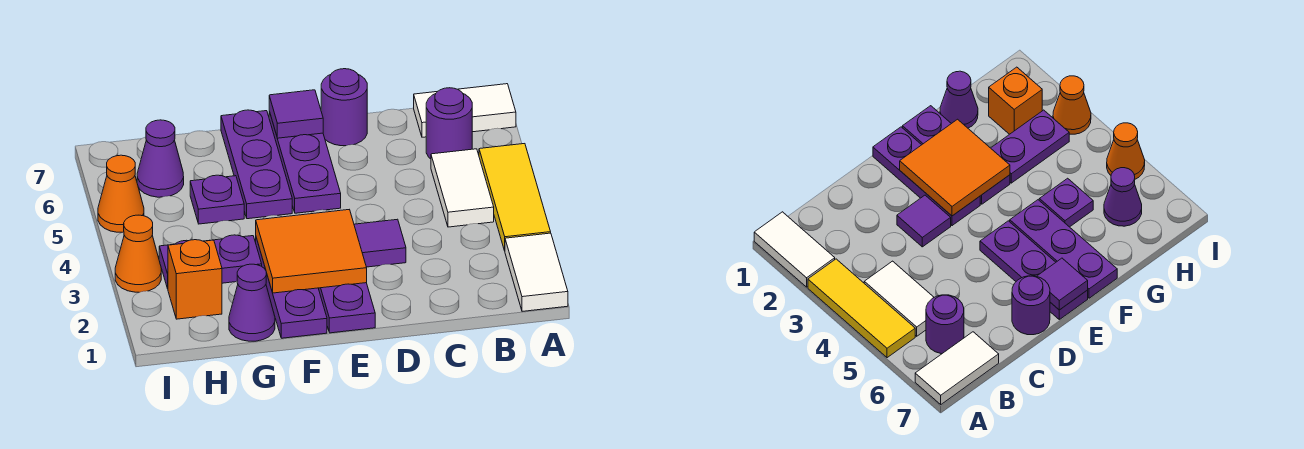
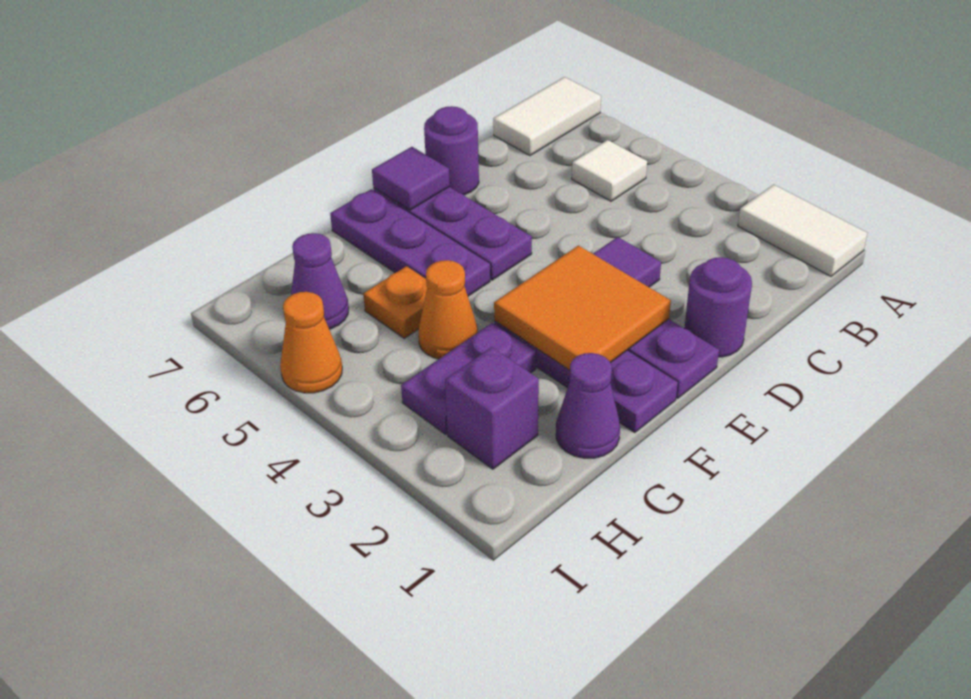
yellow tile A3:A5 level 1 -> none
white tile B4:B5 level 1 -> white tile B5 level 1
purple round brick B6 level 1 -> purple round brick D1 level 1
purple plate G5 level 1 -> orange plate G5 level 1
orange brick H2 level 1 -> purple brick H2 level 1
orange cone I3 level 1 -> orange cone G4 level 1

